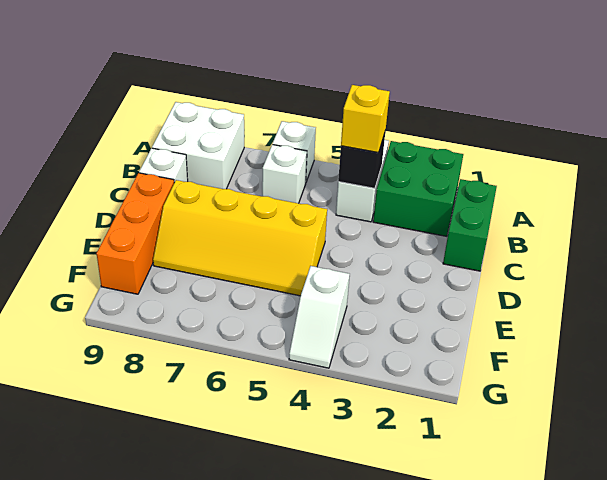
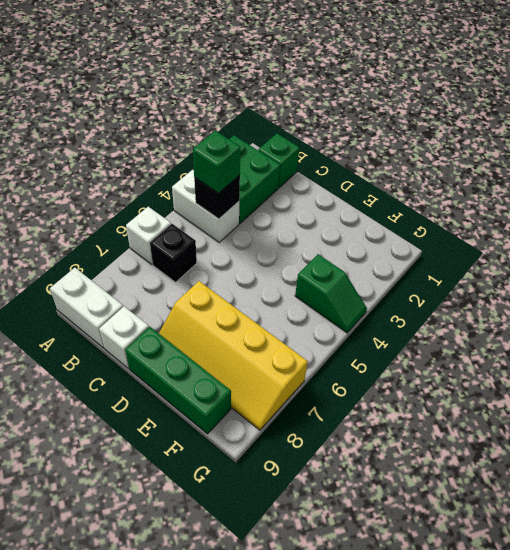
white brick A8:B9 level 1 -> white brick A9:B9 level 1
green brick B1:C1 level 1 -> green brick B1 level 1
yellow brick B4 level 3 -> green brick B4 level 3
white brick B6 level 1 -> black brick B6 level 1
yellow slope D5:E8 level 1 top D -> yellow slope D7:G8 level 1 top 7
orange brick D9:F9 level 1 -> green brick D9:F9 level 1
white slope F4:G4 level 1 top F -> green slope F4:G4 level 1 top F

